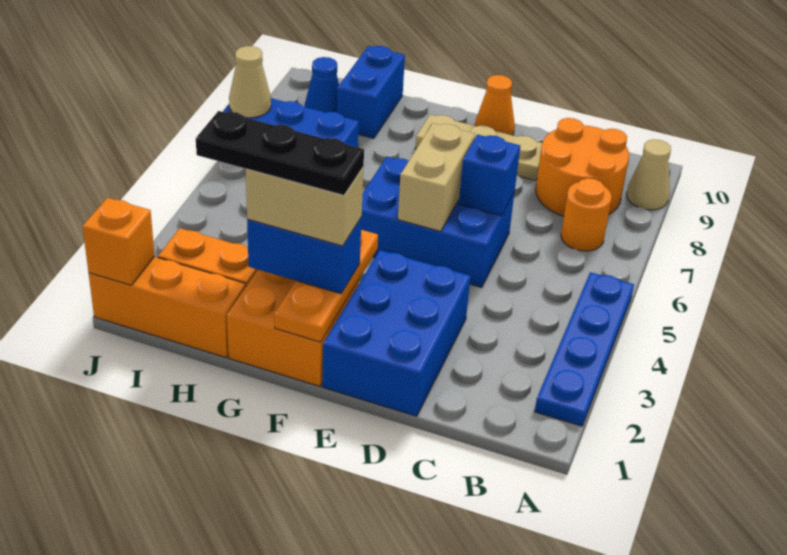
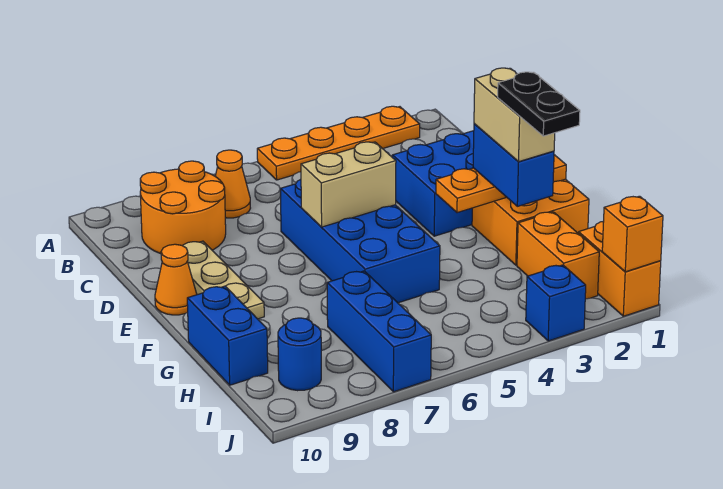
blue plate A2:A5 level 1 -> orange plate A2:A5 level 1
tan cone A9 level 1 -> none
orange round brick B7 level 1 -> orange cone B7 level 1
blue brick D5:F6 level 1 -> blue brick D5:G6 level 1
blue brick D6 level 2 -> blue brick J3 level 1
black plate F2:H2 level 5 -> black plate G2:H2 level 5
orange brick H1:J1 level 1 -> orange brick I1:J1 level 1
blue brick H9:H10 level 1 -> blue brick G10:H10 level 1
blue cone I9 level 1 -> blue round brick I9 level 1
tan cone J7 level 2 -> none

